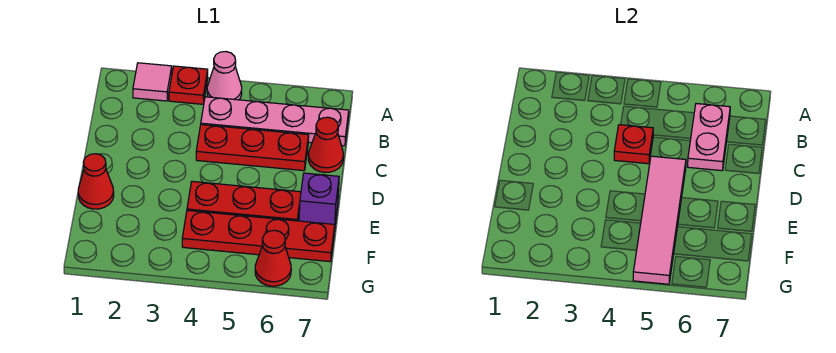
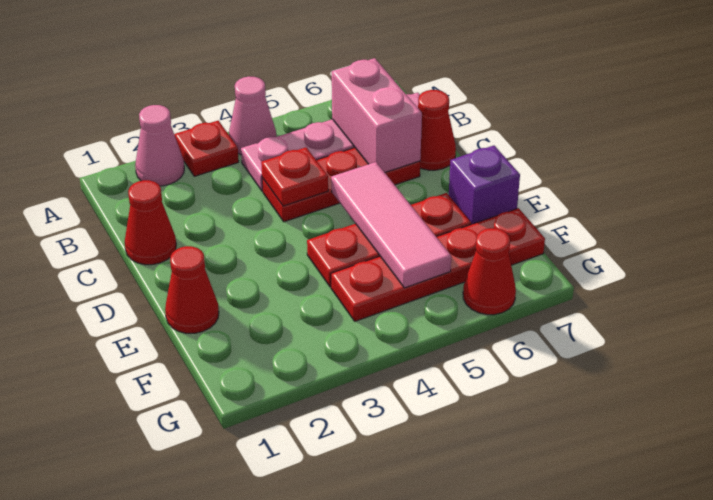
pink tile A2 level 1 -> pink cone A2 level 1
pink plate B6:C6 level 2 -> pink brick B6:C6 level 2
none -> red cone C1 level 1
pink tile D5:G5 level 2 -> pink tile D5:F5 level 2

